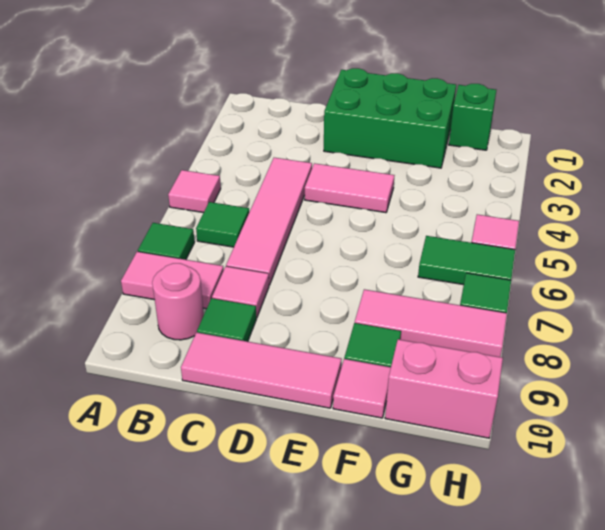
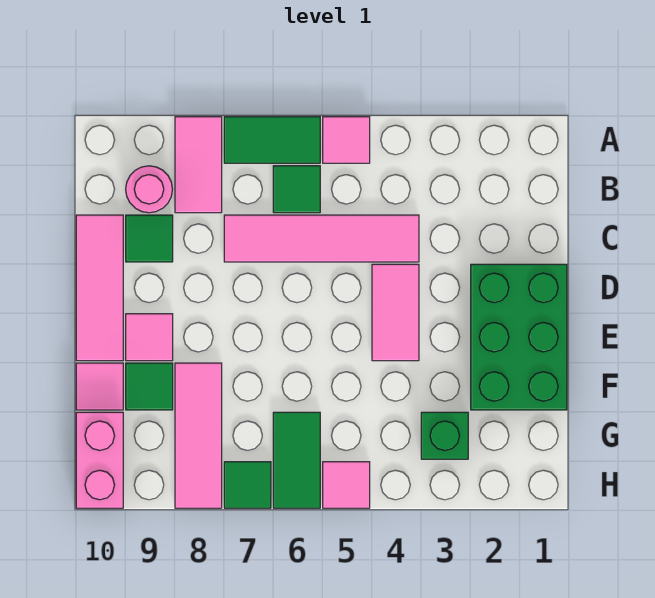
green tile A7 level 1 -> green tile A6:A7 level 1
pink tile C8 level 1 -> pink tile E9 level 1
green brick G1 level 1 -> green brick G3 level 1

